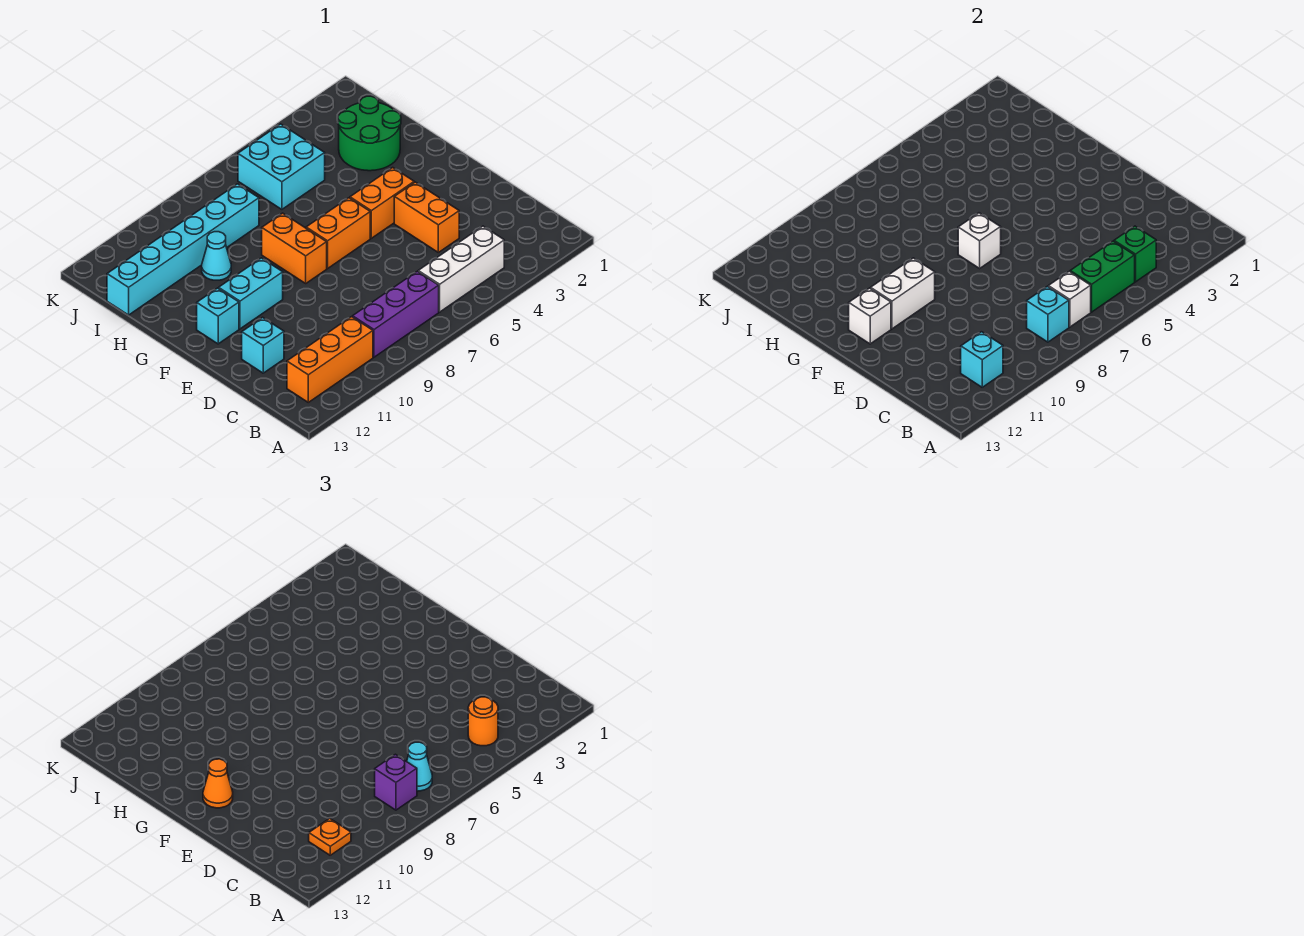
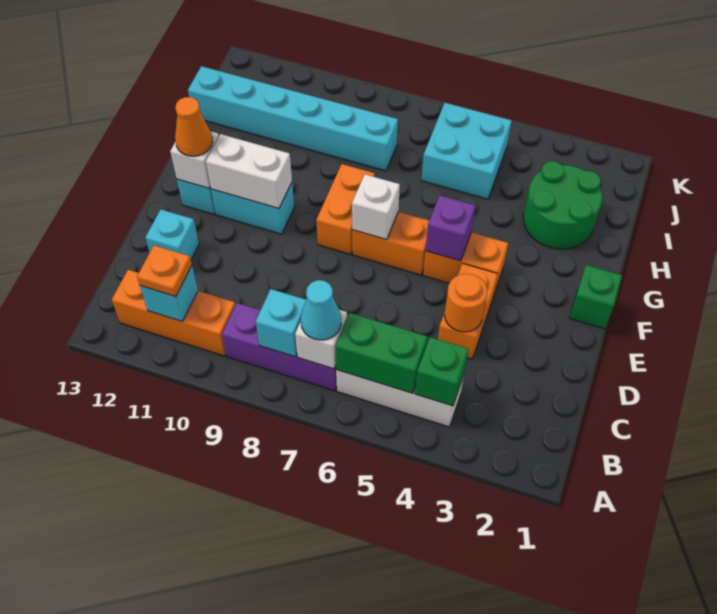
orange round brick B4 level 3 -> orange round brick D4 level 2
purple brick B8 level 3 -> purple brick F5 level 2
none -> green brick F1 level 1
cyan cone H10 level 1 -> none

